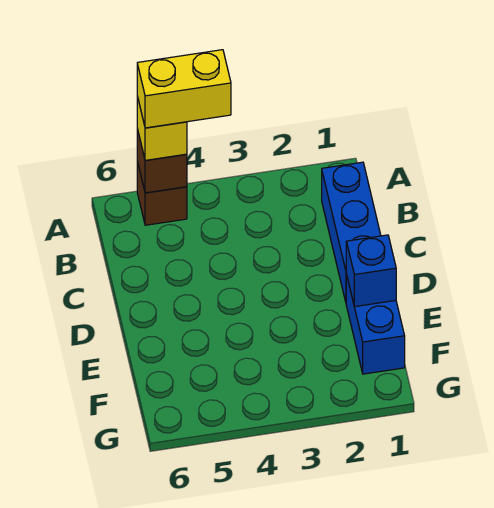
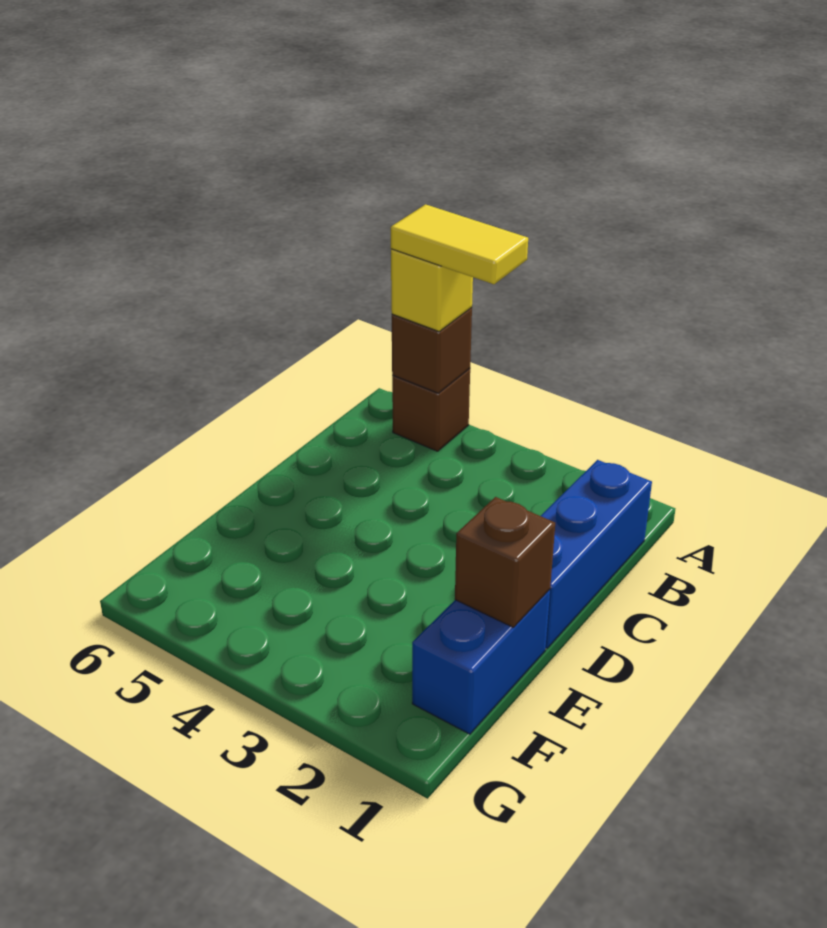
yellow brick A4:A5 level 4 -> yellow tile A4:A5 level 4
blue brick E1 level 2 -> brown brick E1 level 2

